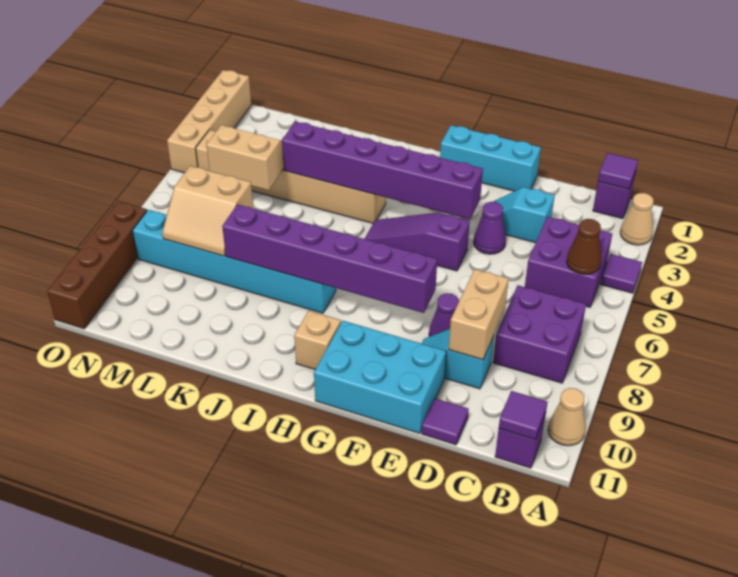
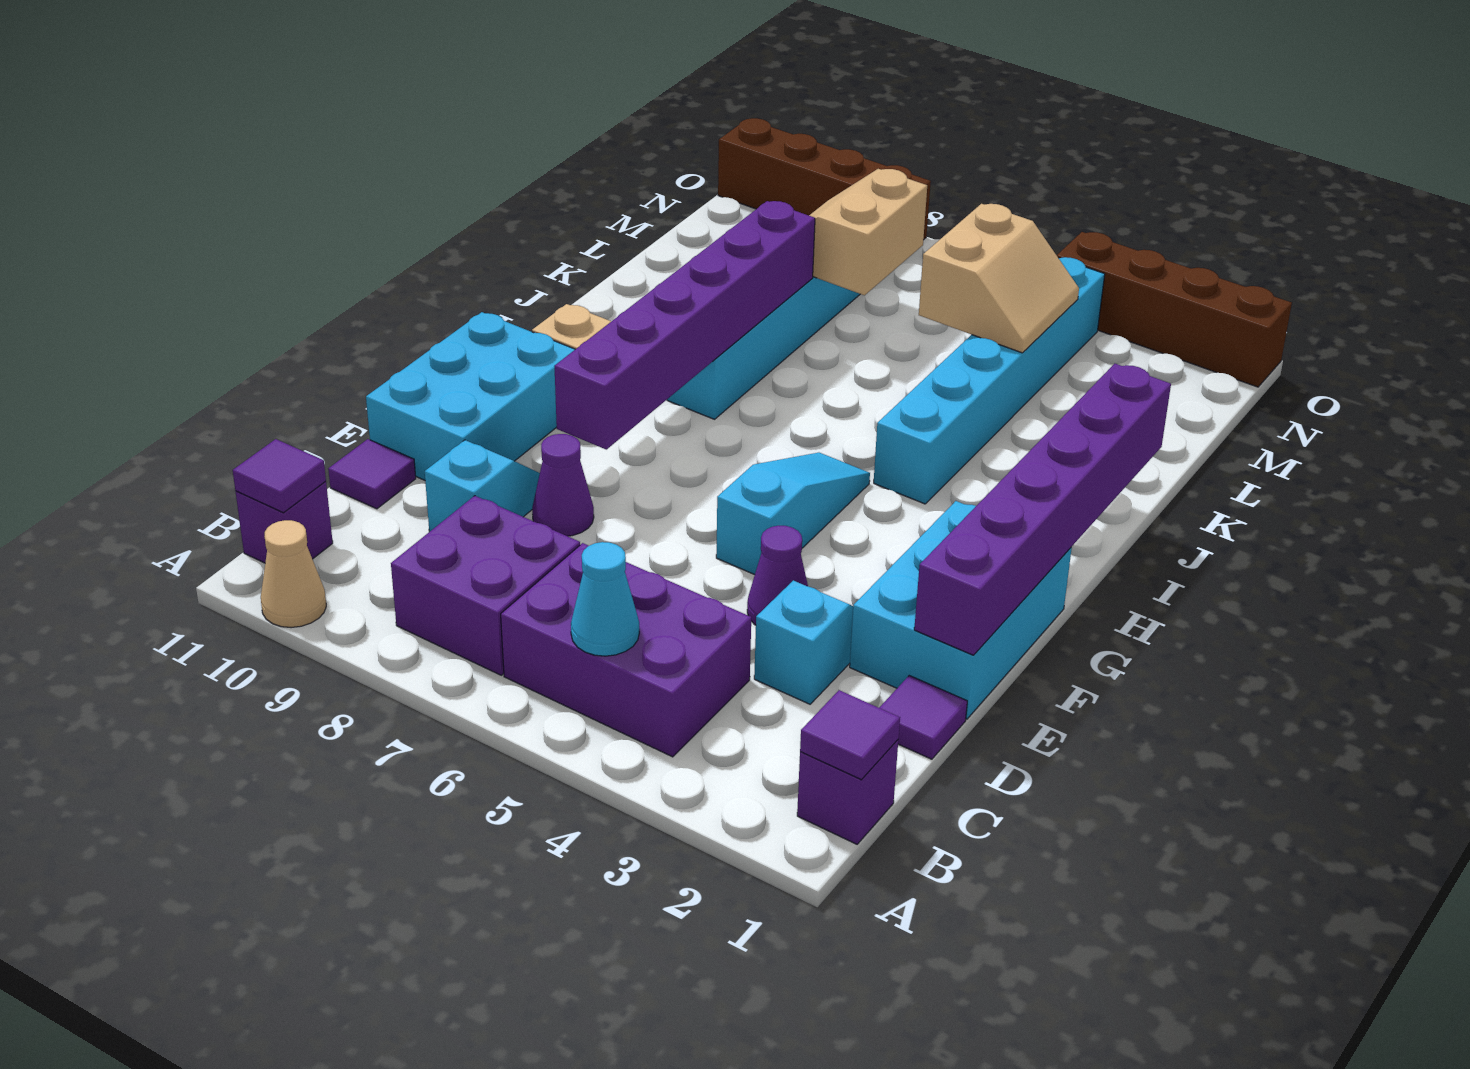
tan cone A2 level 1 -> none
purple tile A4 level 1 -> purple tile D1 level 1
purple brick B4:C5 level 1 -> purple brick B4:C6 level 1
brown cone B5 level 2 -> cyan cone B5 level 2
tan brick D8:D9 level 2 -> none
cyan brick E1:G1 level 1 -> cyan brick E1:G2 level 1
purple brick F4:K4 level 2 -> purple brick E1:J1 level 2
purple slope F5:H5 level 1 top F -> cyan slope F5:H5 level 1 top F
tan brick I4:N4 level 1 -> cyan brick I4:N4 level 1
tan brick O1:O4 level 1 -> brown brick O1:O4 level 1

